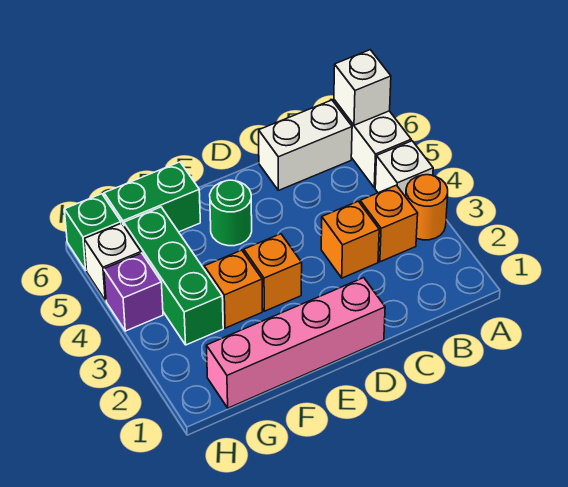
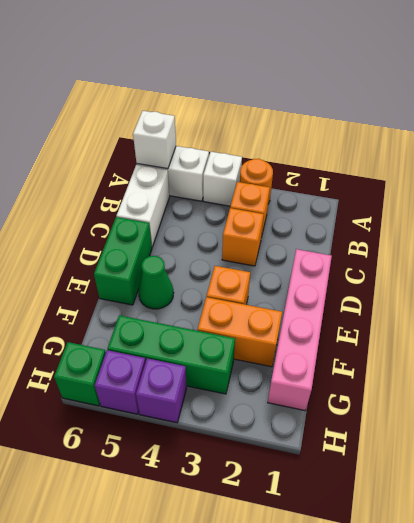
green round brick E5 level 1 -> green cone E5 level 1
orange brick F3 level 1 -> orange brick F2:F3 level 1
green brick F6:G6 level 1 -> green brick D6:E6 level 1
white brick H5 level 1 -> purple brick H5 level 1

